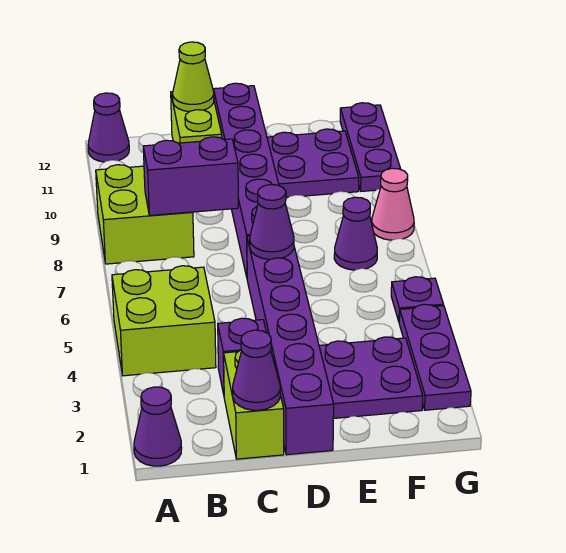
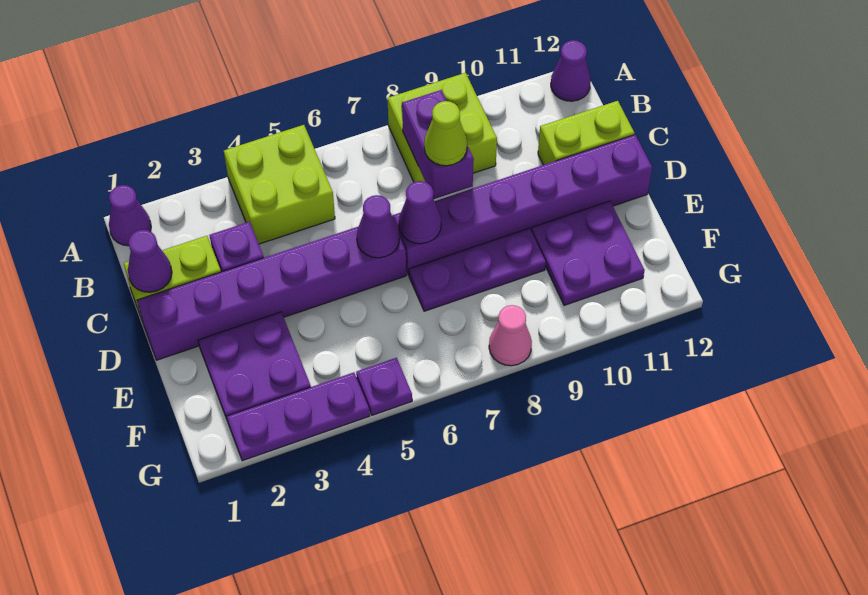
lime cone C12 level 2 -> lime cone C8 level 3
purple cone F7 level 1 -> purple cone D7 level 2
purple plate G10:G12 level 1 -> purple plate E7:E9 level 1

